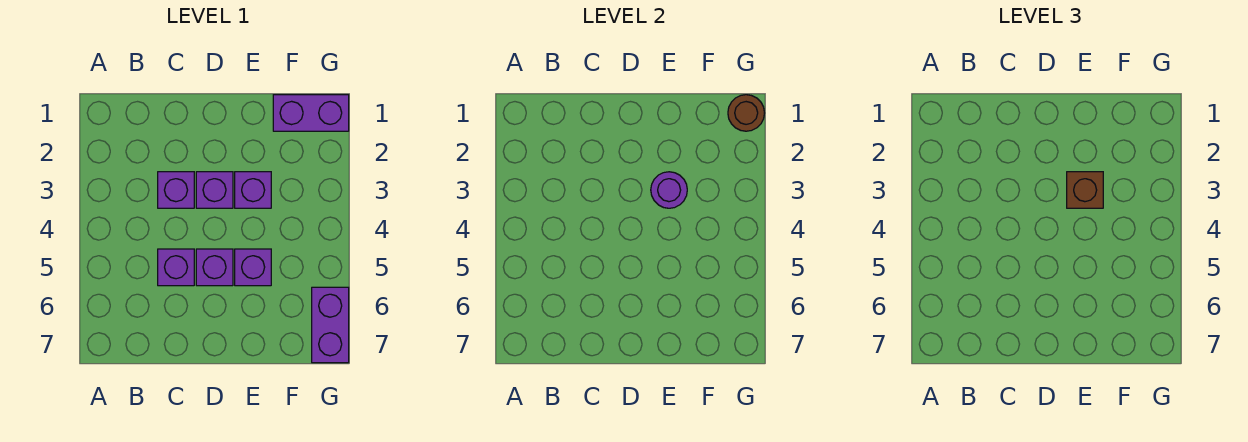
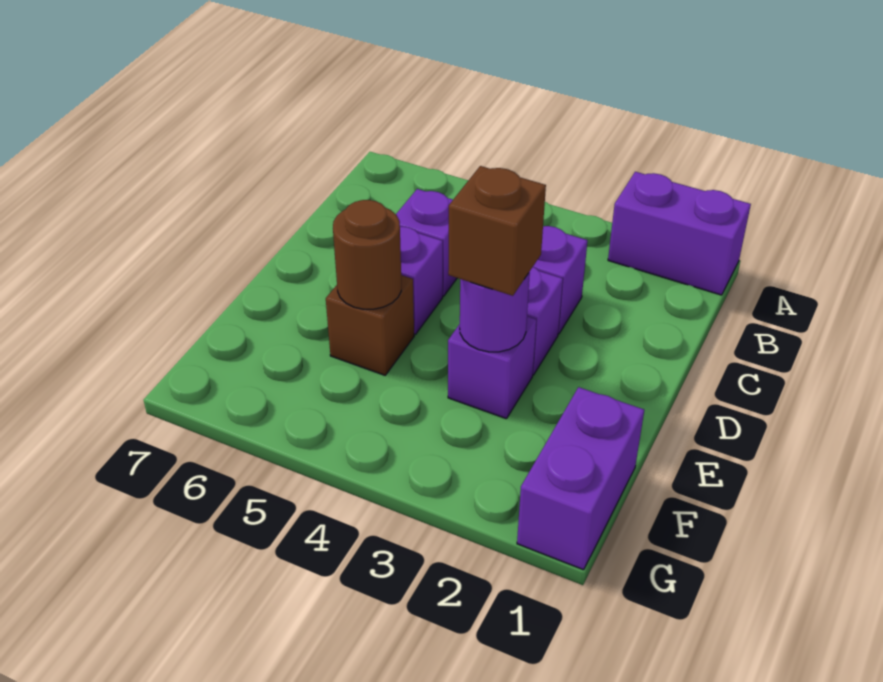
purple brick E5 level 1 -> brown brick E5 level 1
brown round brick G1 level 2 -> brown round brick E5 level 2
purple brick G6:G7 level 1 -> purple brick A1:A2 level 1

